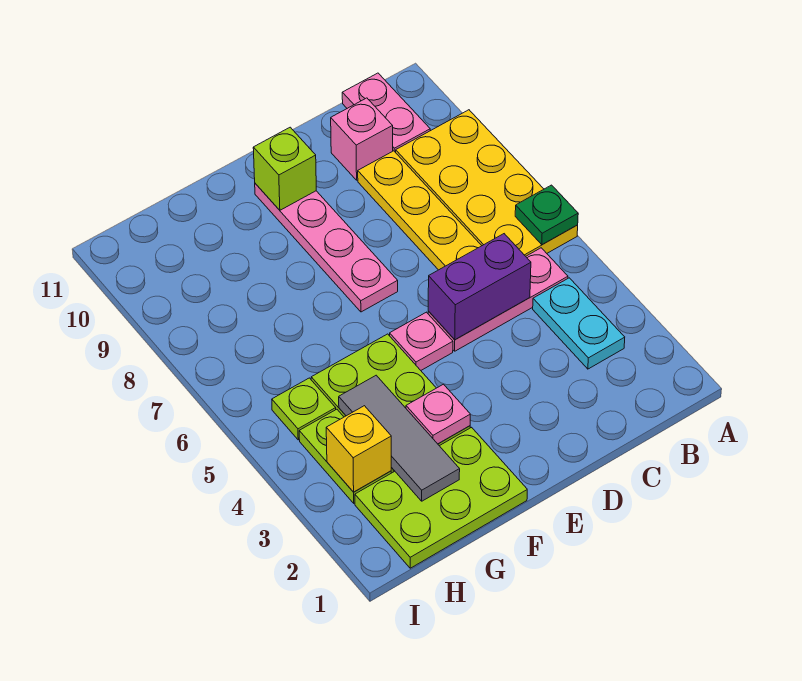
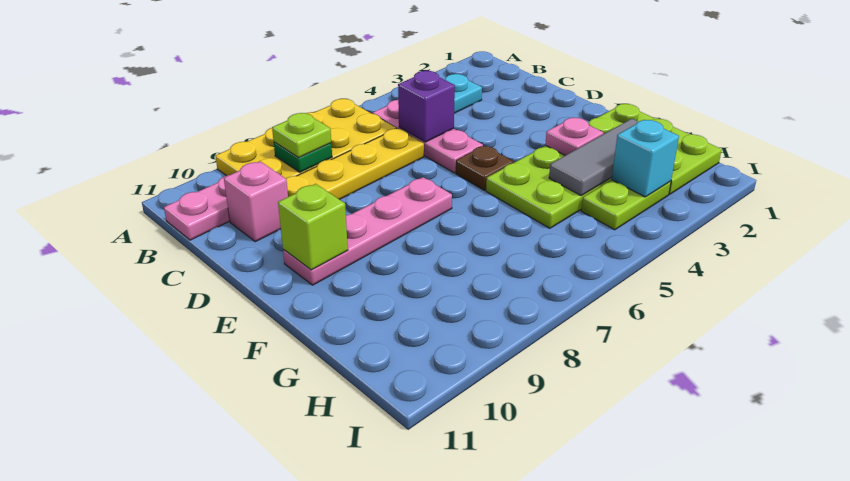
green plate A6 level 2 -> green plate B8 level 2
purple brick C5:D5 level 2 -> purple brick C5 level 2
pink plate E5 level 1 -> brown plate E5 level 1
yellow brick H3 level 2 -> cyan brick H3 level 2
lime plate H5 level 1 -> lime plate B8 level 3

